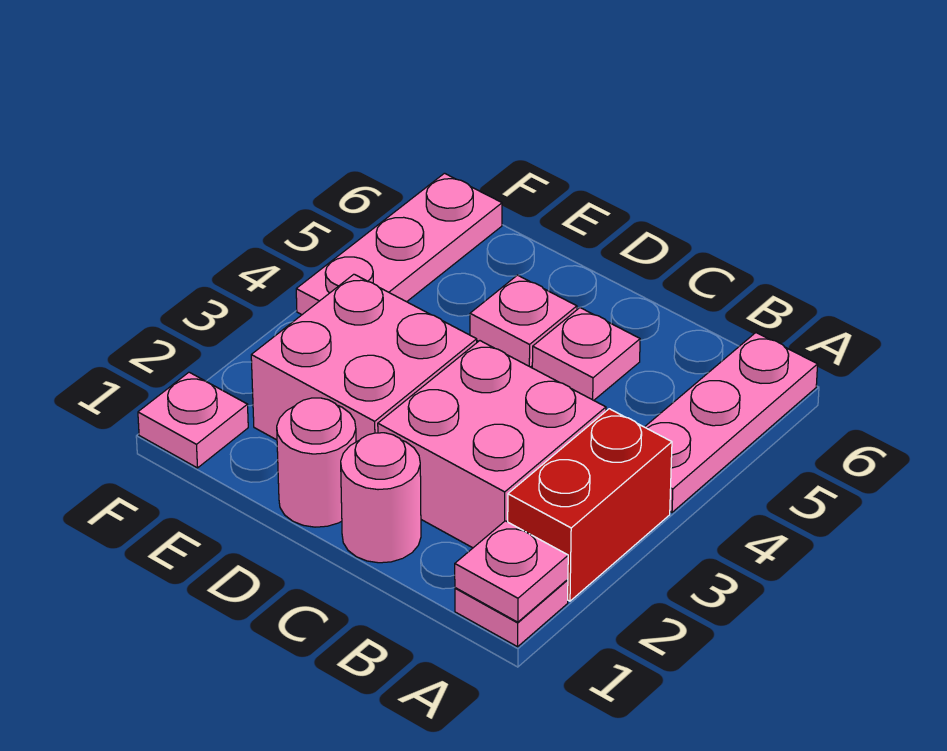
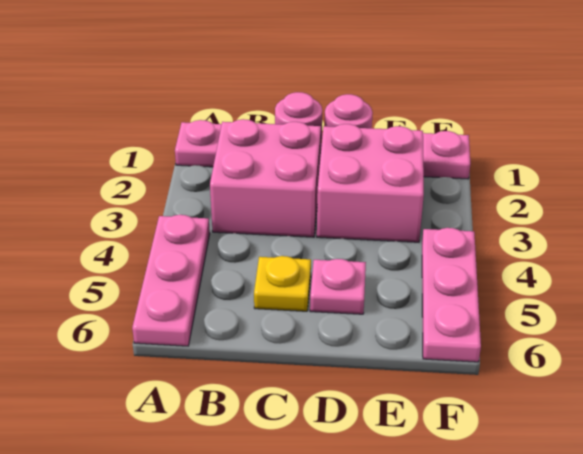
pink plate A1 level 2 -> none
red brick A2:A3 level 1 -> none
pink plate C5 level 1 -> yellow plate C5 level 1

